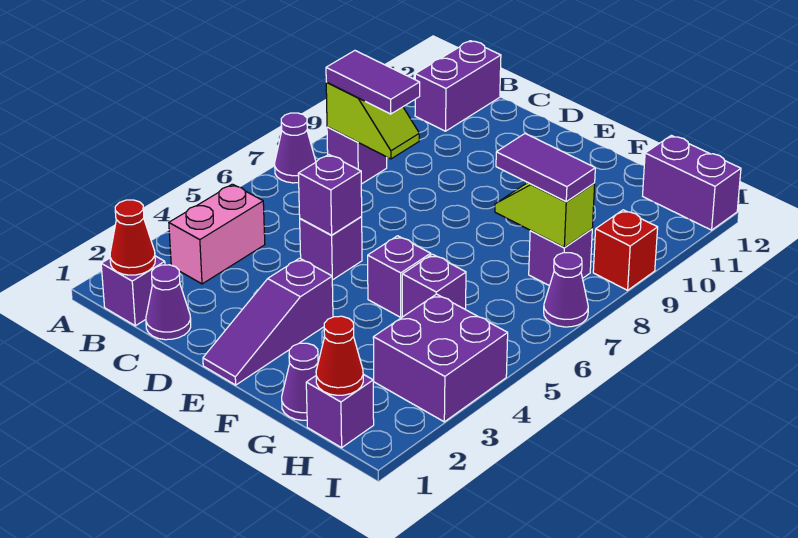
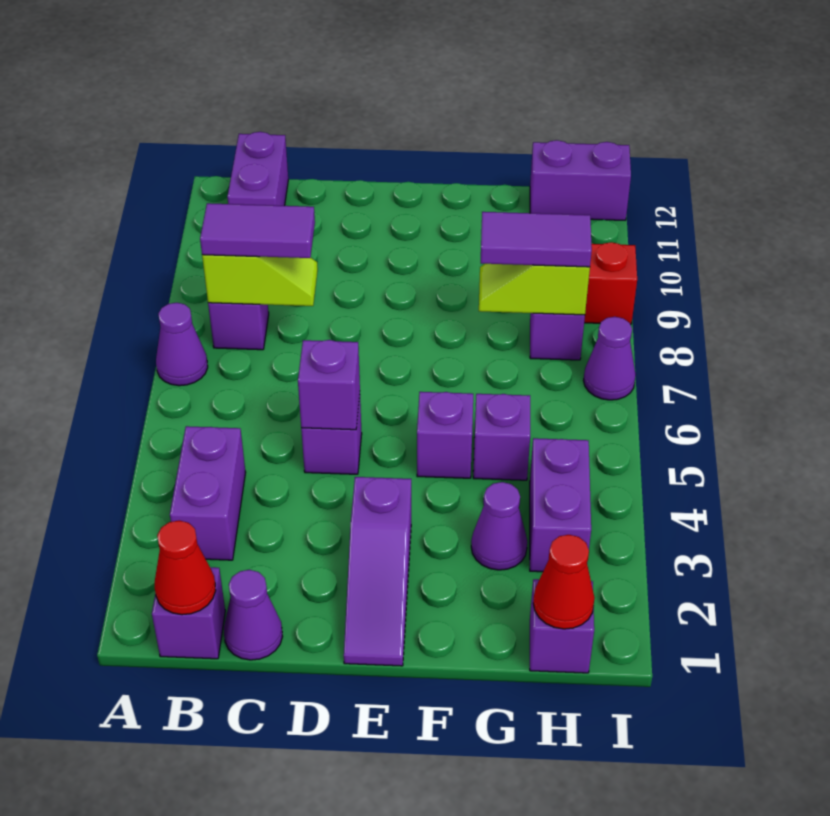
pink brick B3:B4 level 1 -> purple brick B3:B4 level 1
purple cone G1 level 1 -> purple cone G3 level 1
purple brick H3:I4 level 1 -> purple brick H3:H4 level 1

